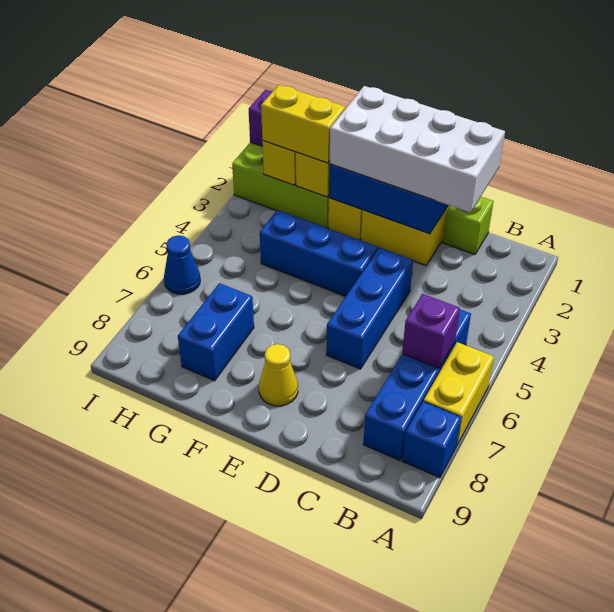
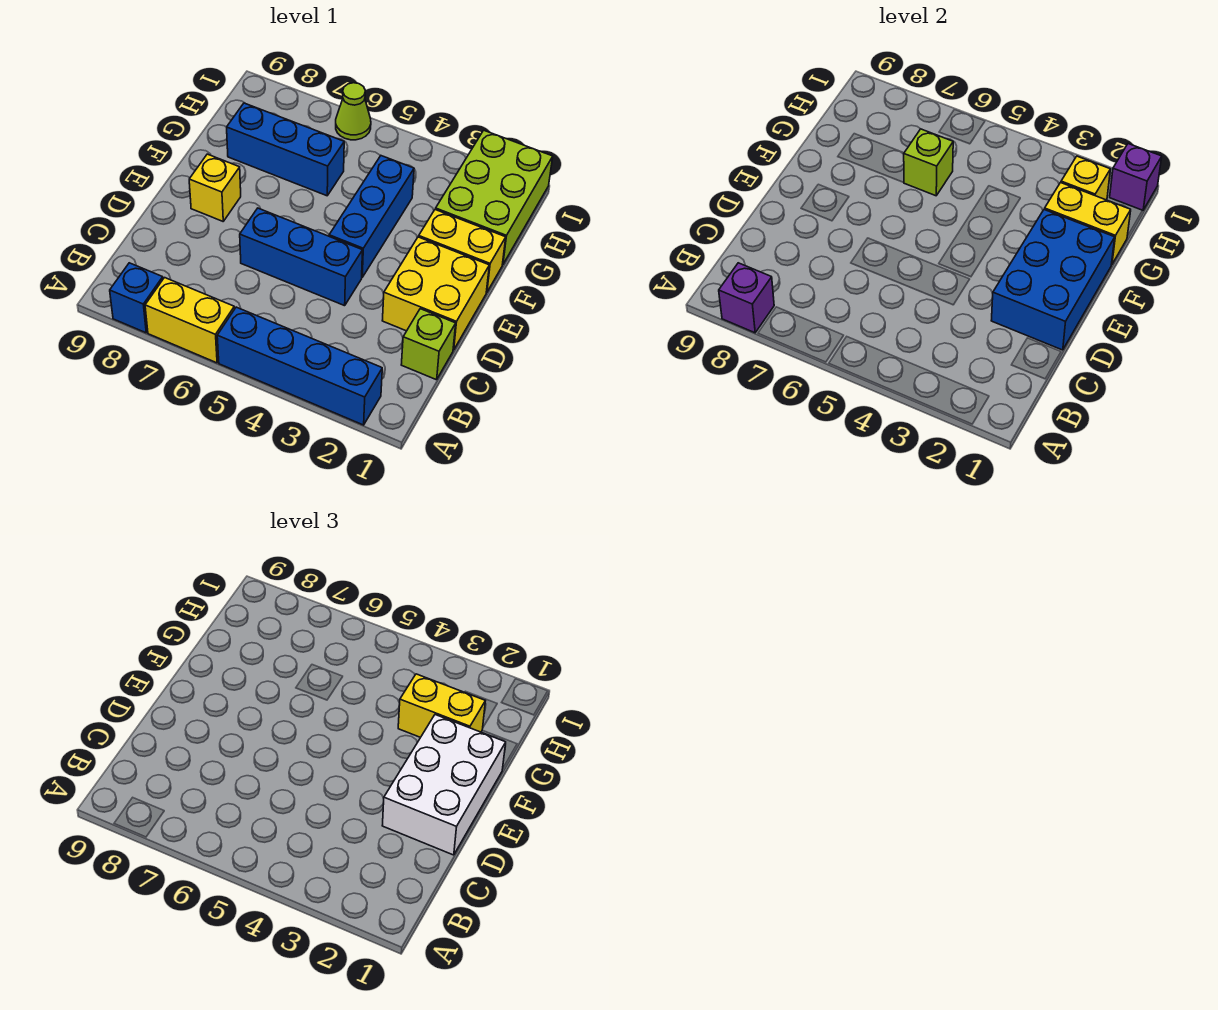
blue brick B5:B8 level 1 -> blue brick A2:A5 level 1
purple brick B6 level 2 -> purple brick A8 level 2
white brick C1:F2 level 3 -> white brick D1:F2 level 3
yellow cone E8 level 1 -> yellow brick E8 level 1
yellow brick G2:H2 level 3 -> yellow brick G2:G3 level 3
none -> lime brick G6 level 2
blue brick G7:G8 level 1 -> blue brick G6:G8 level 1
blue cone I6 level 1 -> lime cone I6 level 1

